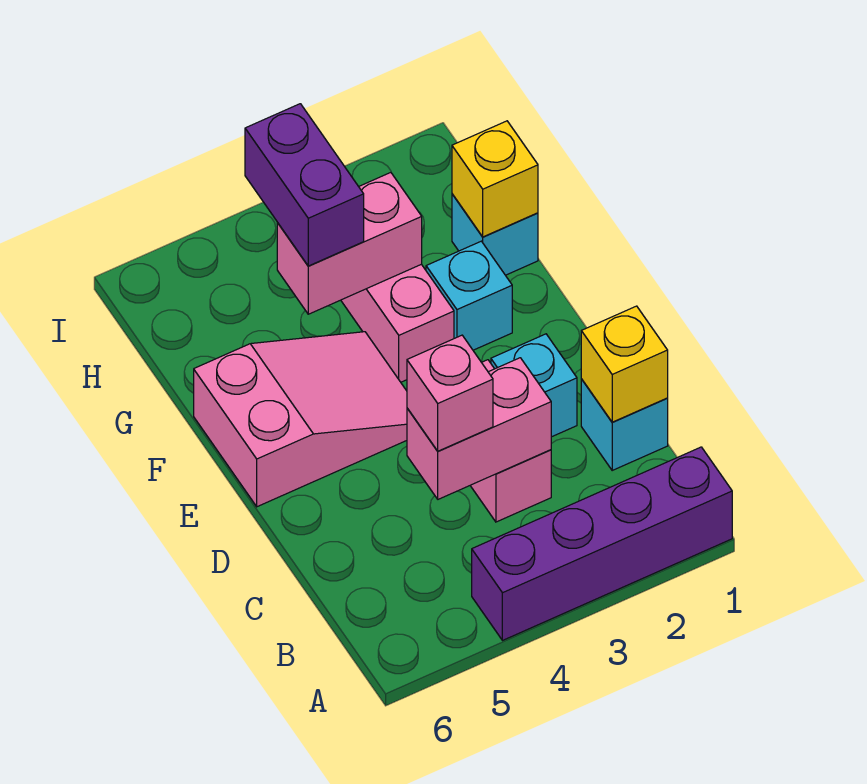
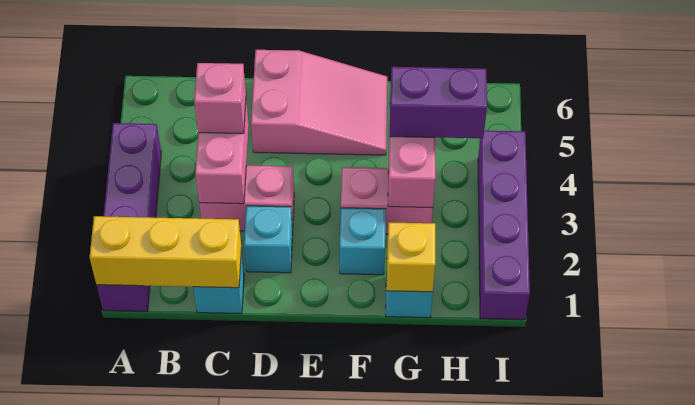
yellow brick C1 level 2 -> yellow brick A1:C1 level 2
pink slope E4:F6 level 1 top 6 -> pink slope D5:F6 level 1 top D
none -> purple brick I1:I4 level 1

